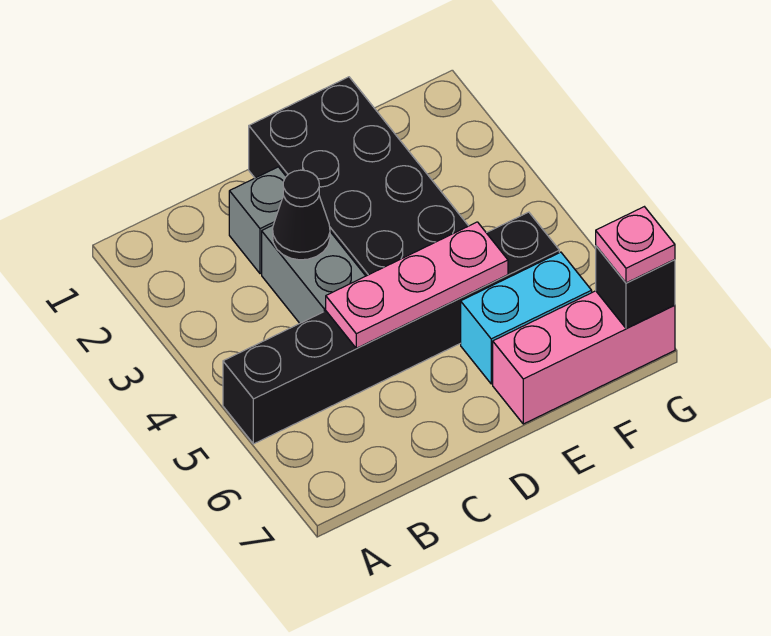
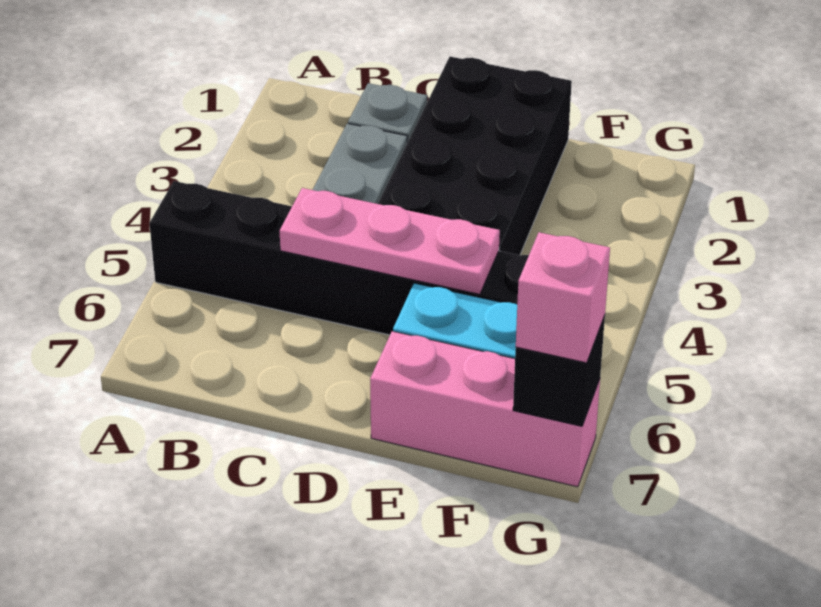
black cone C3 level 2 -> none
pink plate G7 level 3 -> pink brick G7 level 3

